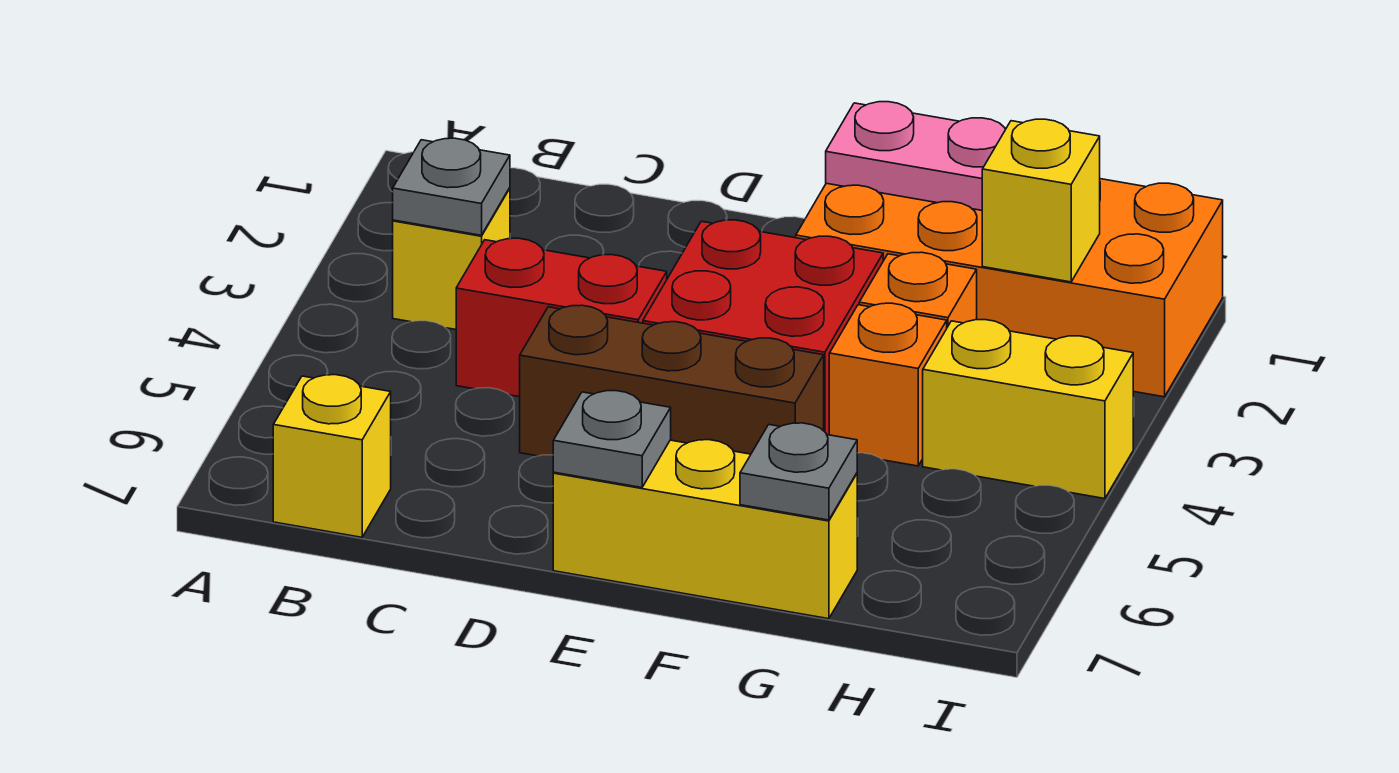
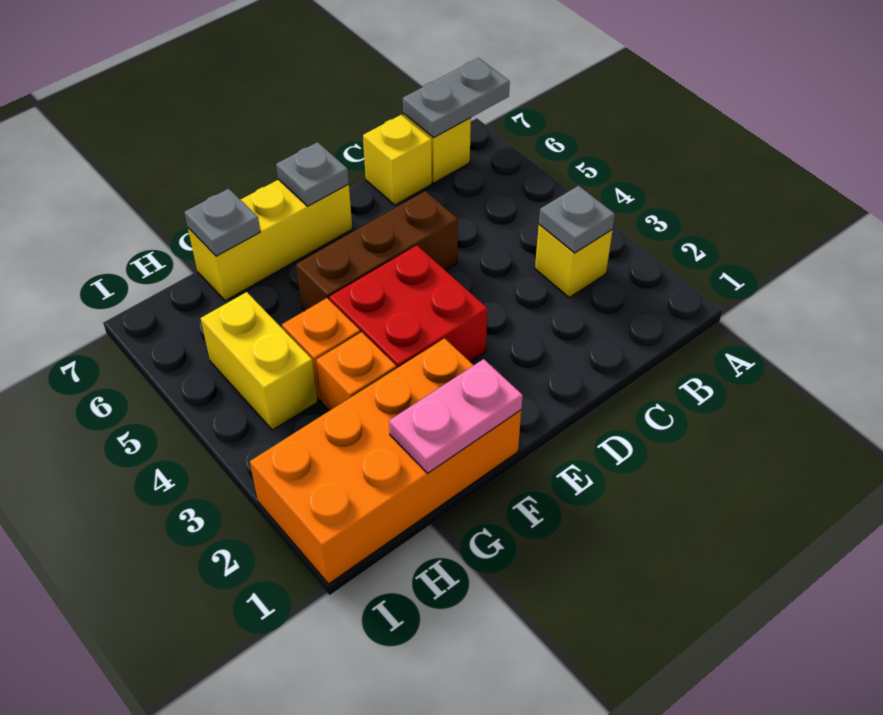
none -> grey plate A7:B7 level 2
red brick C4:D4 level 1 -> none
yellow brick H2 level 2 -> yellow brick C7 level 1
yellow brick H4:I4 level 1 -> yellow brick H4:H5 level 1

